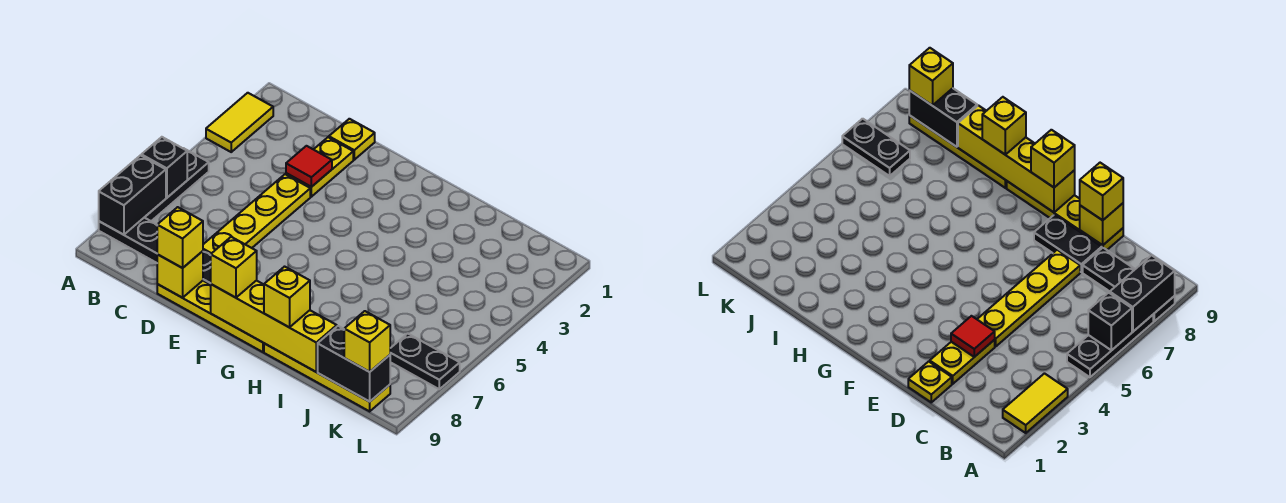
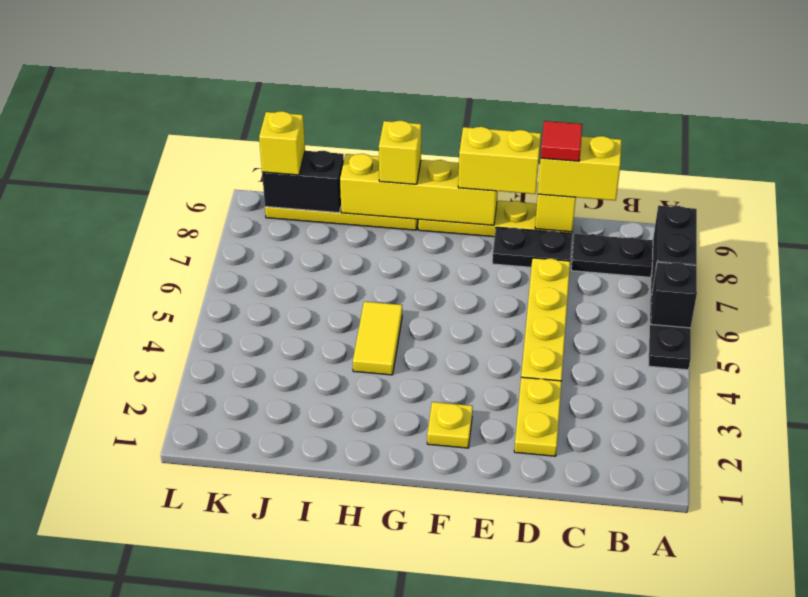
yellow tile A2:A3 level 1 -> yellow tile H4:H5 level 1
yellow plate D1 level 1 -> yellow plate F2 level 1
red tile D3 level 2 -> red tile D9 level 4
yellow brick D9 level 3 -> yellow brick C9:D9 level 3
yellow brick F9 level 3 -> yellow brick E9:F9 level 3
black plate K7:L7 level 1 -> none

